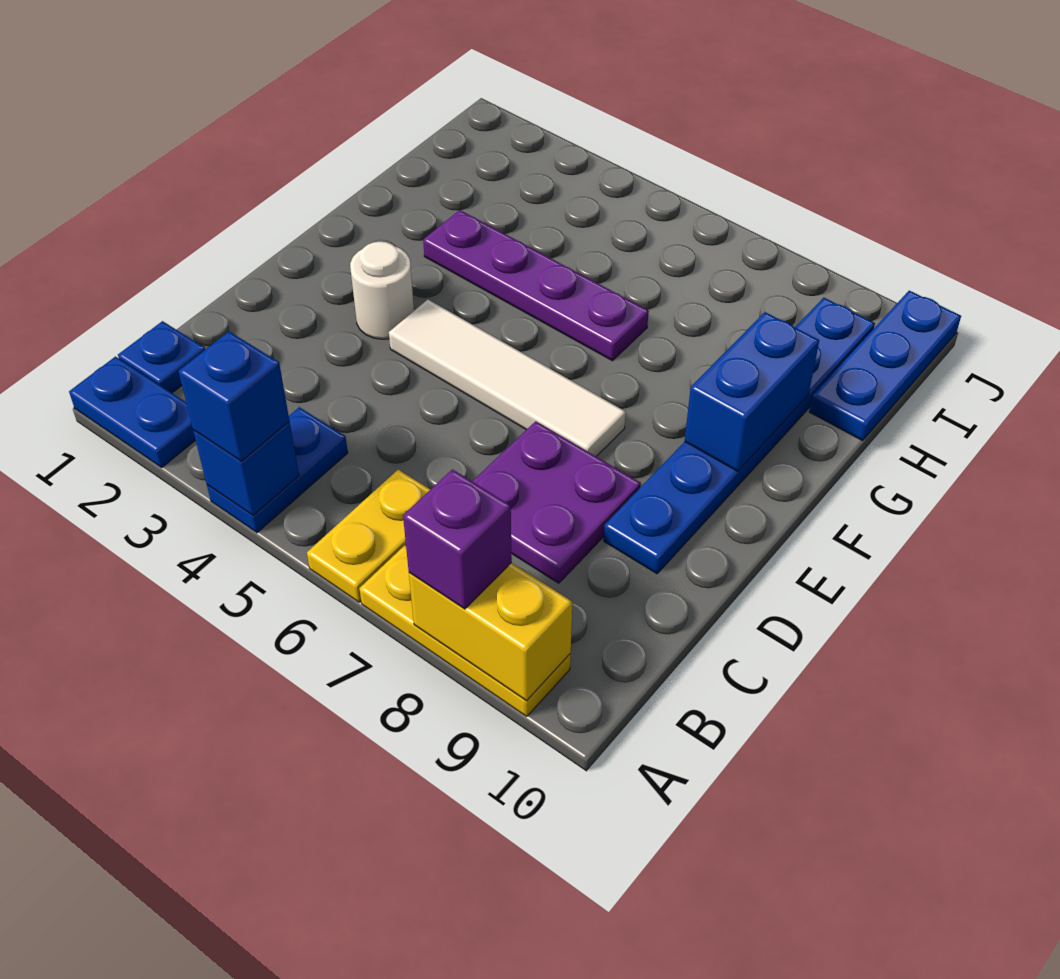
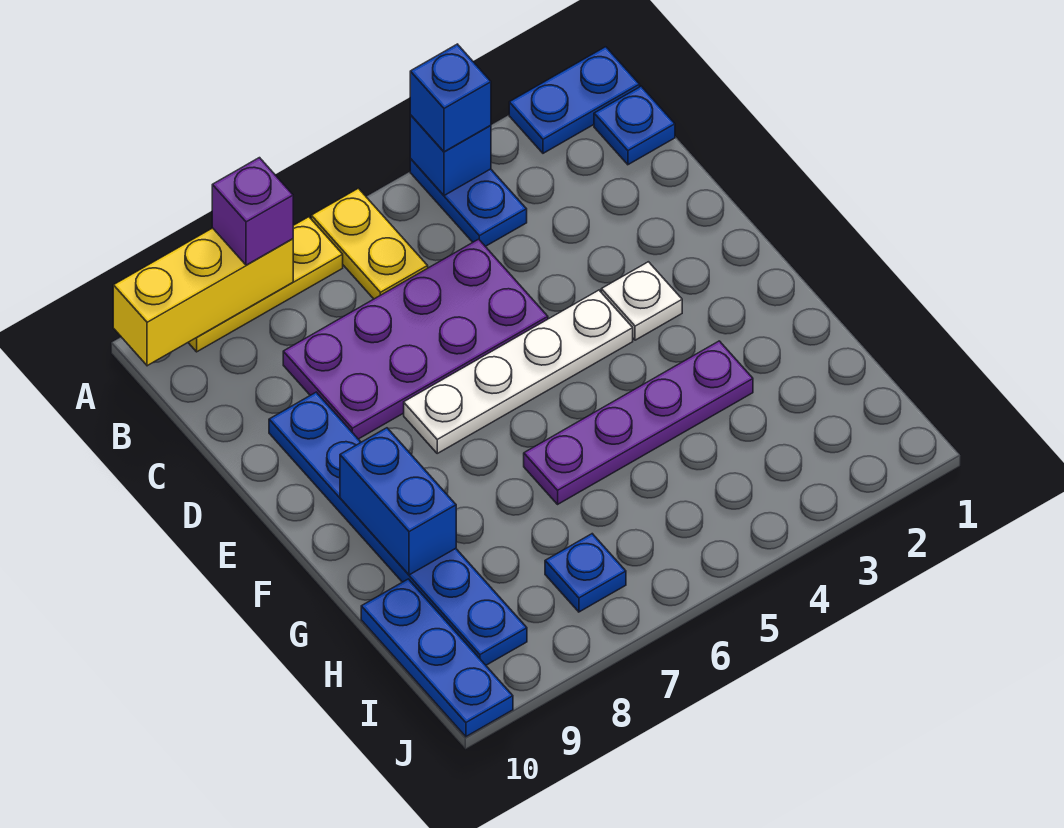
yellow brick A8:A9 level 2 -> yellow brick A8:A10 level 2
purple plate C7:D8 level 1 -> purple plate C5:D8 level 1
white round brick E3 level 1 -> white plate E3 level 1
white tile E4:E7 level 1 -> white plate E4:E7 level 1
none -> blue plate I7 level 1

